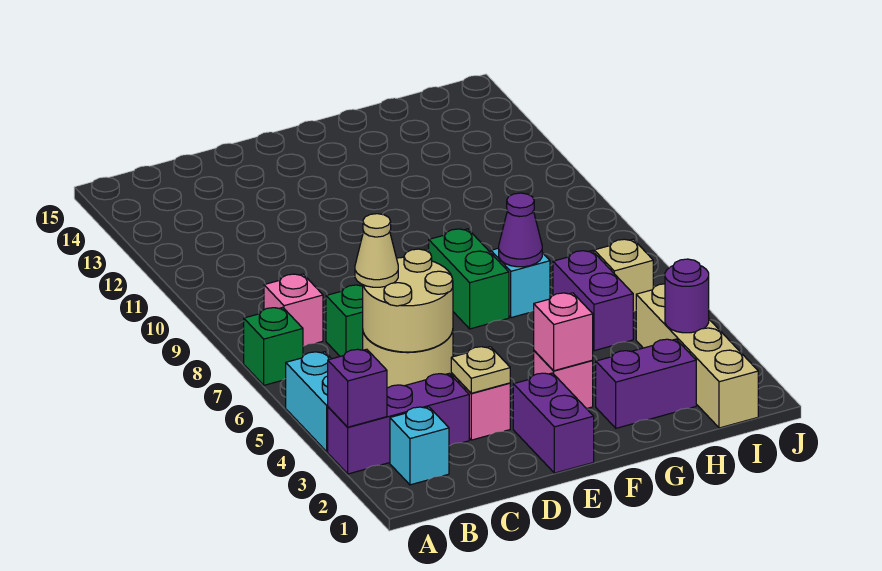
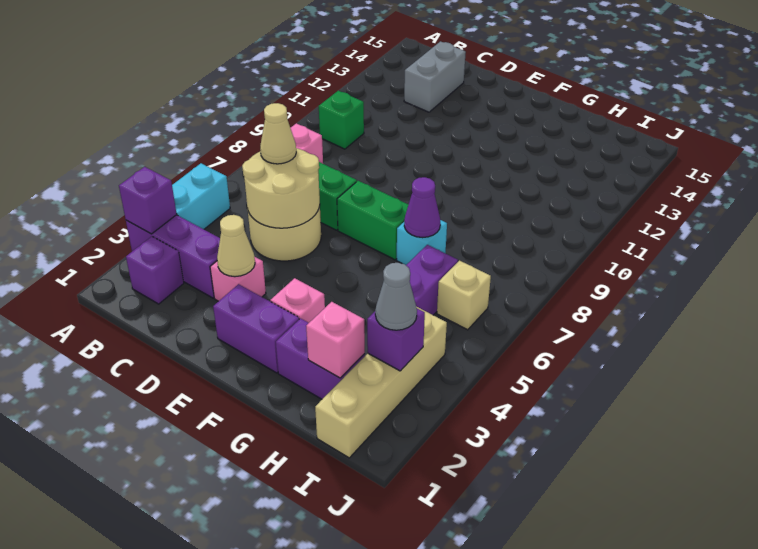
green brick A7 level 1 -> green brick B10 level 1
cyan brick B2 level 1 -> purple brick B2 level 1
none -> grey brick C13:C14 level 1
tan plate D3 level 2 -> tan cone D3 level 2
purple brick E1:E2 level 1 -> purple brick E2:F2 level 1
pink brick F3 level 2 -> pink brick H2 level 2
green brick F7:F8 level 1 -> green brick E7:F7 level 1
purple round brick I3 level 2 -> purple brick I3 level 2
none -> grey cone I3 level 3

